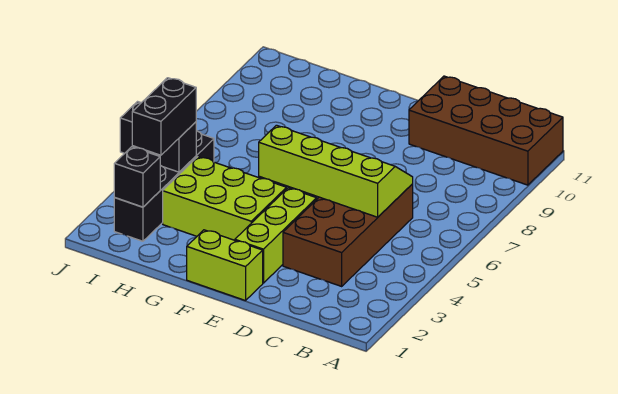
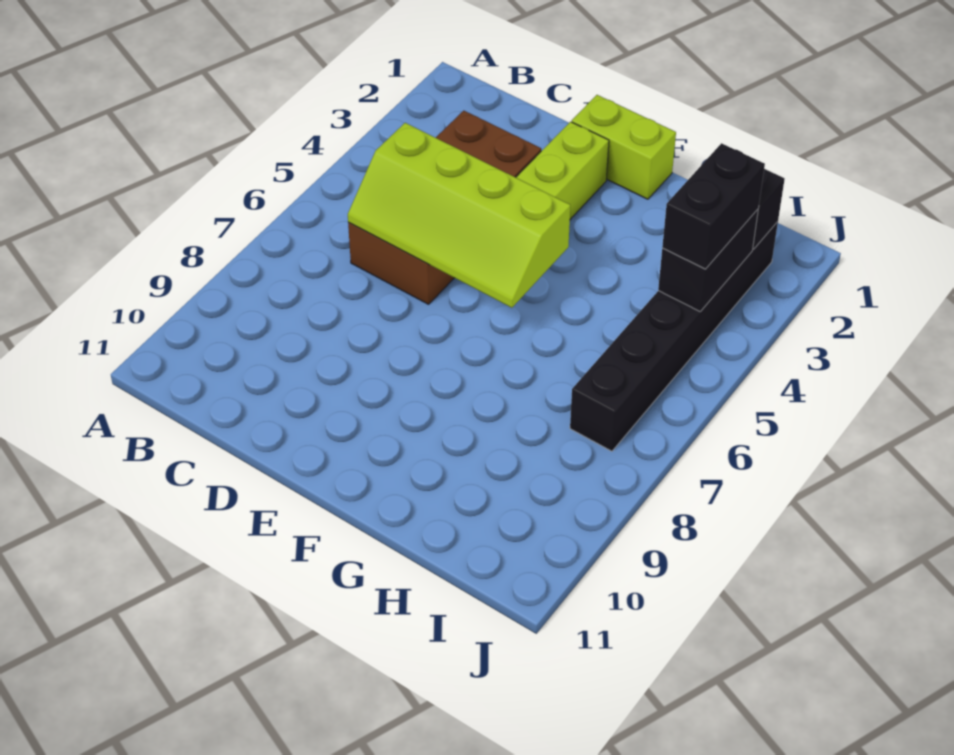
brown brick A10:D11 level 1 -> none
lime brick F3:H4 level 1 -> none
black brick I2:I5 level 1 -> black brick I2:I7 level 1
black brick I4:J4 level 2 -> black brick I3:I4 level 2

